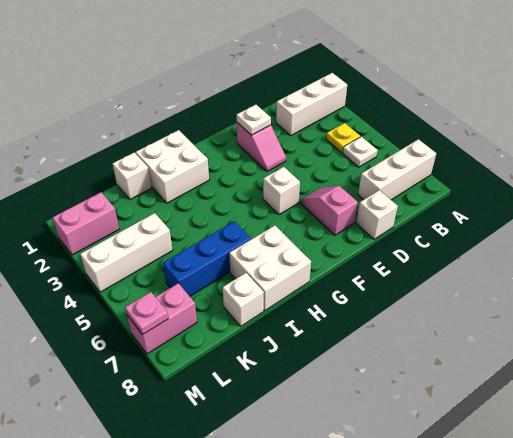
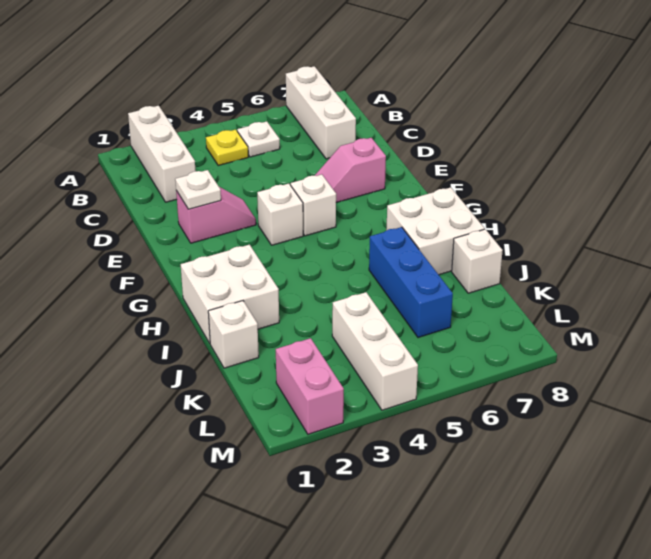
white brick D8 level 1 -> white brick F4 level 1
pink brick L7:M7 level 1 -> none
pink plate M7 level 2 -> none

